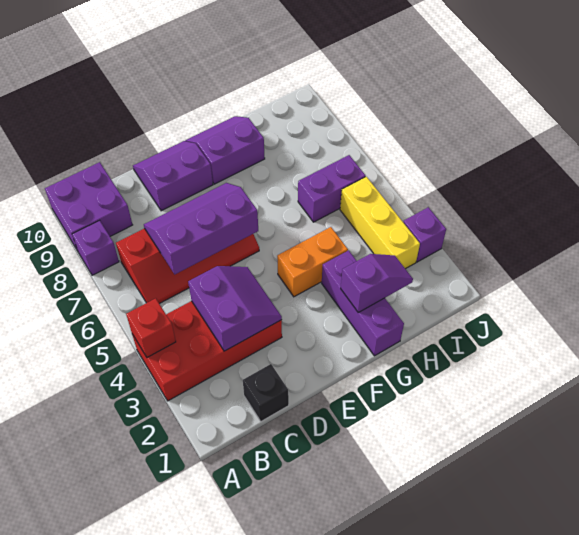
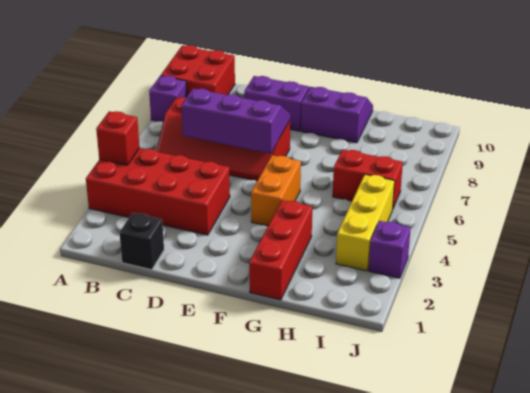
purple brick A9:B10 level 1 -> red brick A9:B10 level 1
purple slope C3:D4 level 2 top C -> none
orange brick F4:G4 level 1 -> orange brick F4:F5 level 1
purple brick G1:G3 level 1 -> red brick G1:G3 level 1
purple slope G2:H2 level 2 top G -> none
purple brick H6:I6 level 1 -> red brick H6:I6 level 1

